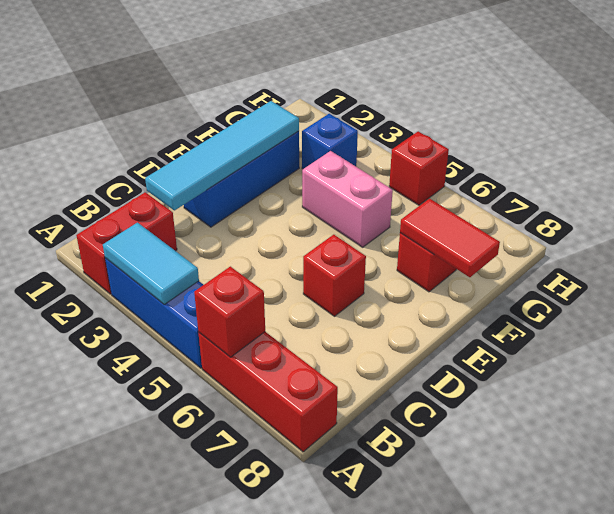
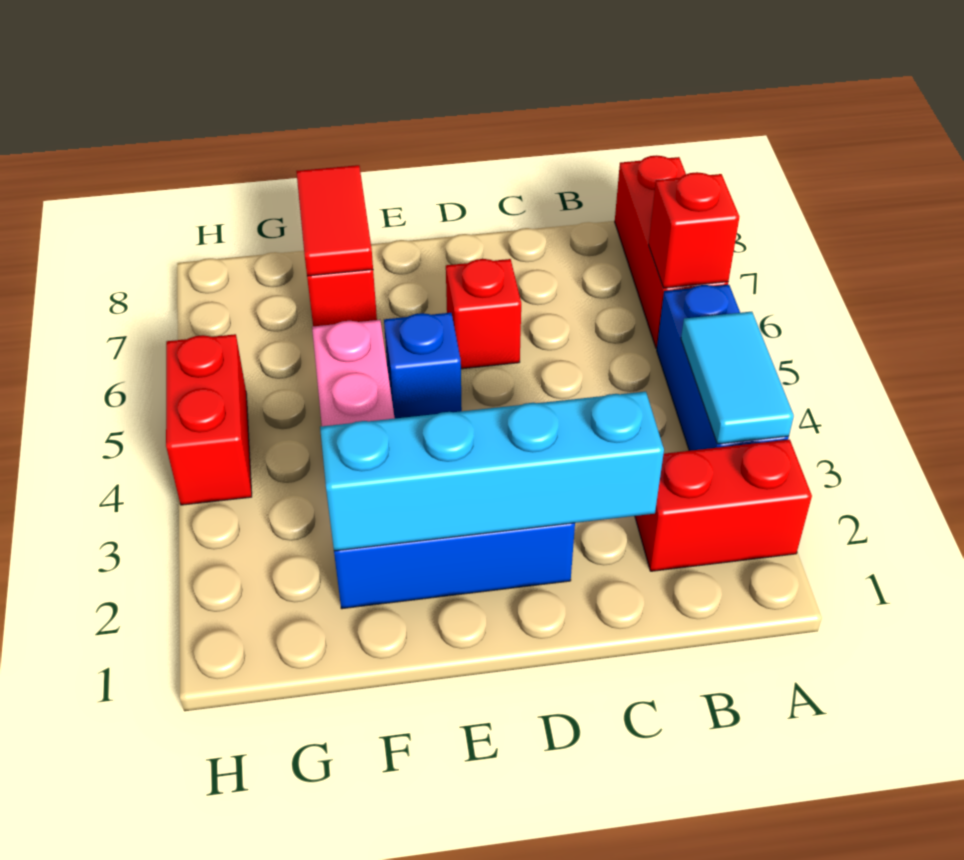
cyan tile C2:F2 level 2 -> cyan brick C2:F2 level 2
blue brick G3 level 1 -> blue brick E5 level 1
red brick H5 level 1 -> red brick H4:H5 level 1

